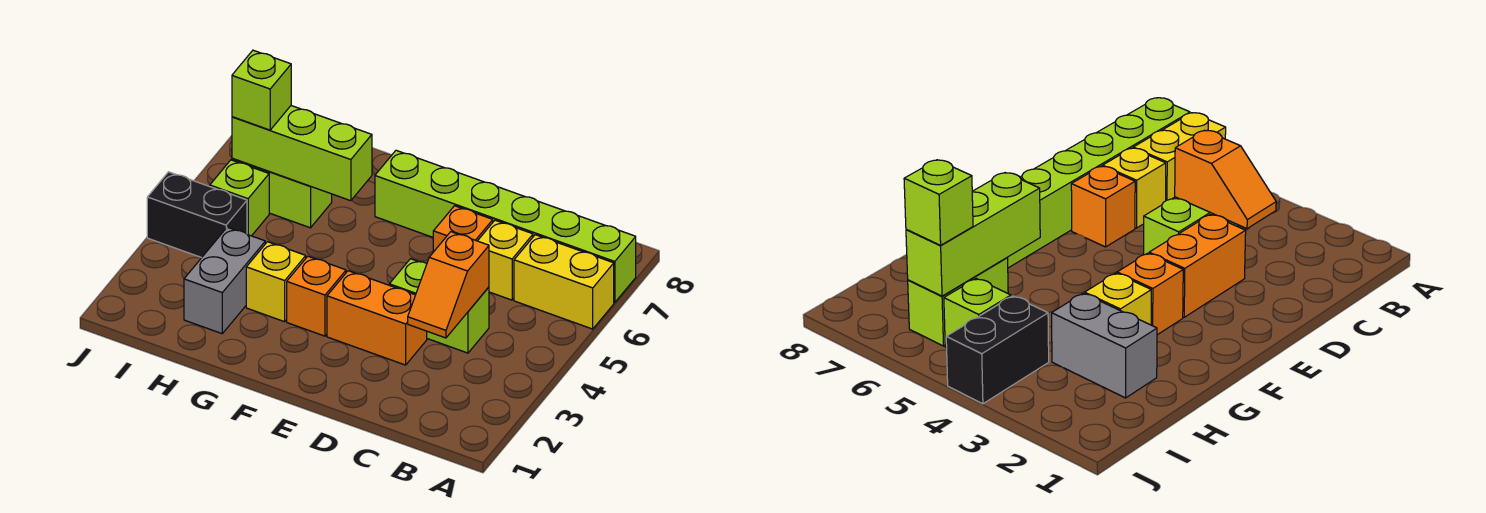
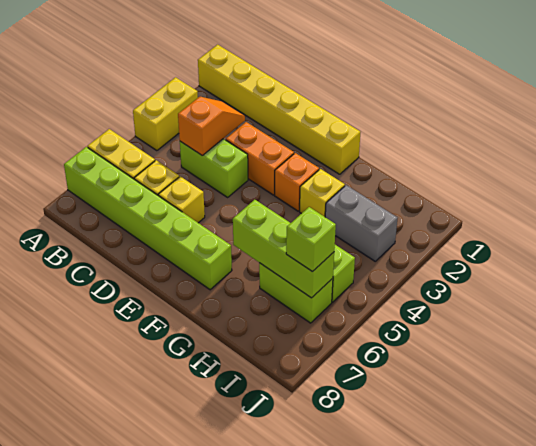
none -> yellow brick A1:F1 level 1
none -> yellow brick A3:A4 level 1
orange brick D6 level 1 -> yellow brick D6 level 1
grey brick H2:H3 level 1 -> grey brick H3:I3 level 1
black brick I4:J4 level 1 -> none

